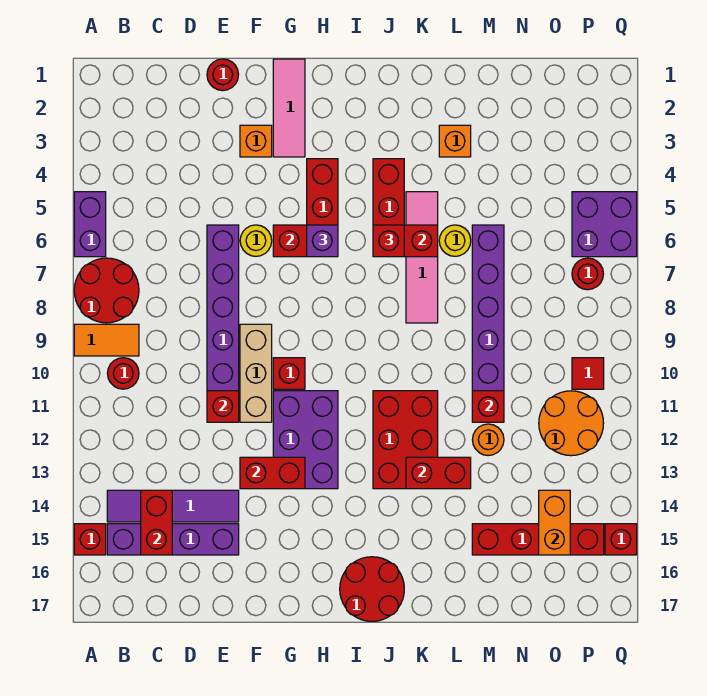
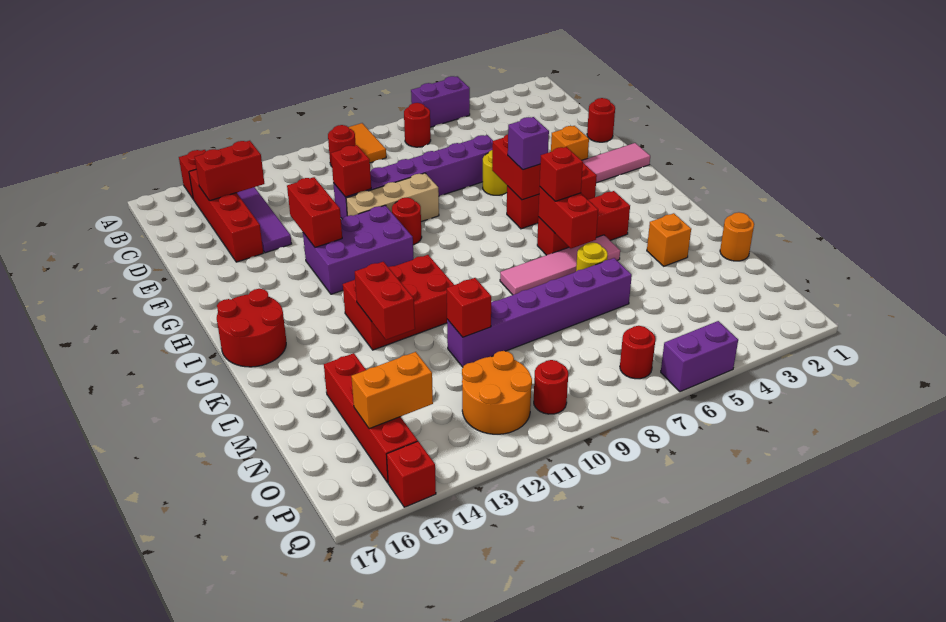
red round brick A7:B8 level 1 -> red round brick B7 level 1
purple brick B15:E15 level 1 -> red brick B15:E15 level 1
red brick G10 level 1 -> red round brick G10 level 1
orange round brick M12 level 1 -> orange round brick M1 level 1
purple brick P5:Q6 level 1 -> purple brick Q5:Q6 level 1
red tile P10 level 1 -> red round brick P10 level 1

